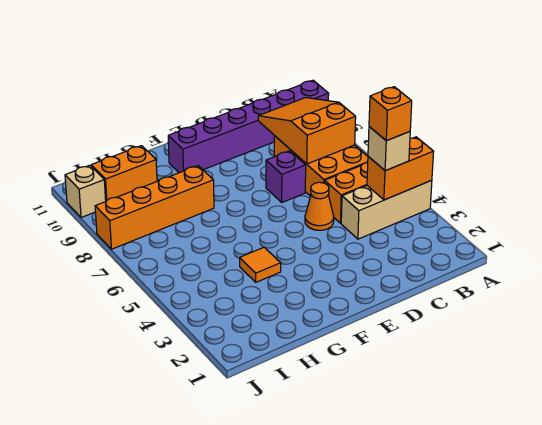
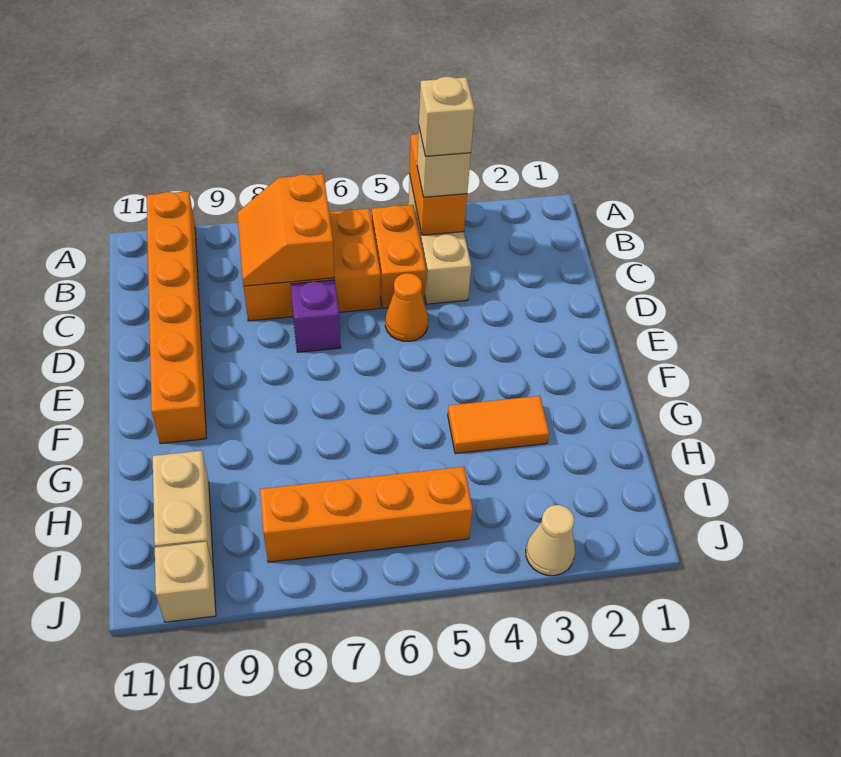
purple brick A10:F10 level 1 -> orange brick A10:F10 level 1
orange brick B4 level 4 -> tan brick B4 level 4
orange slope B7:C9 level 2 top 7 -> orange slope B7:C8 level 2 top 7
orange tile G4 level 1 -> orange tile G3:G4 level 1
orange brick G8:J8 level 1 -> orange brick I5:I8 level 1
orange brick H10:I10 level 1 -> tan brick H10:I10 level 1
none -> tan cone J3 level 1

